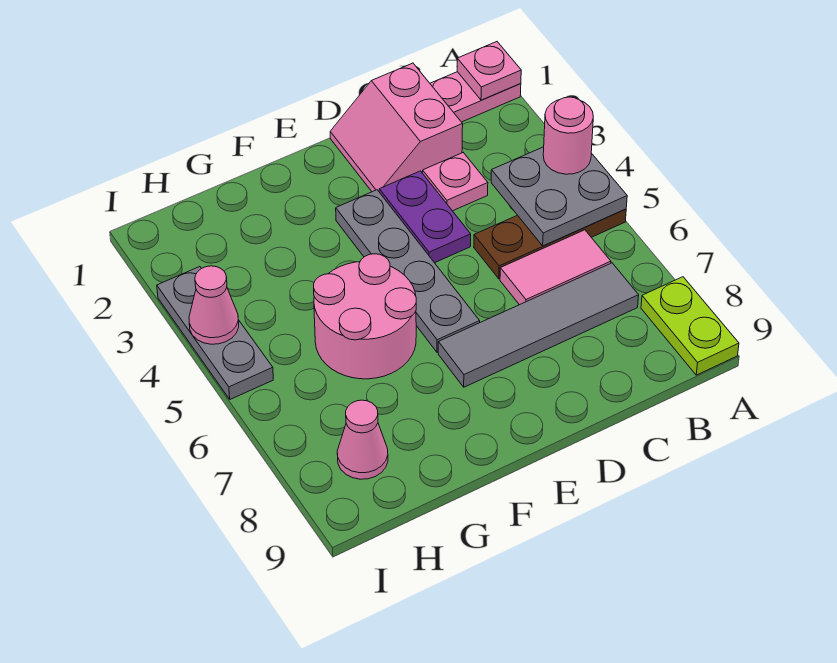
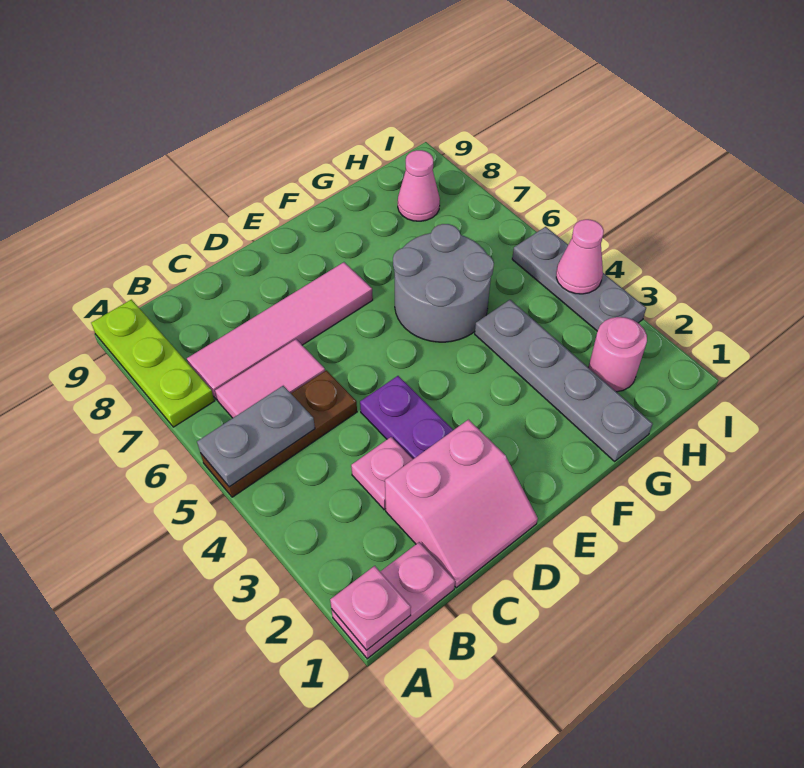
grey plate A4:B5 level 2 -> grey plate A5:B5 level 2
pink round brick A4 level 3 -> pink round brick H2 level 1
lime plate A8:A9 level 1 -> lime plate A7:A9 level 1
grey tile B7:E7 level 1 -> pink tile B7:E7 level 1
pink slope C1:D2 level 1 top C -> pink slope C1:D2 level 1 top 2
grey plate E3:E6 level 1 -> grey plate G1:G4 level 1
pink round brick F5:G6 level 1 -> grey round brick F5:G6 level 1

